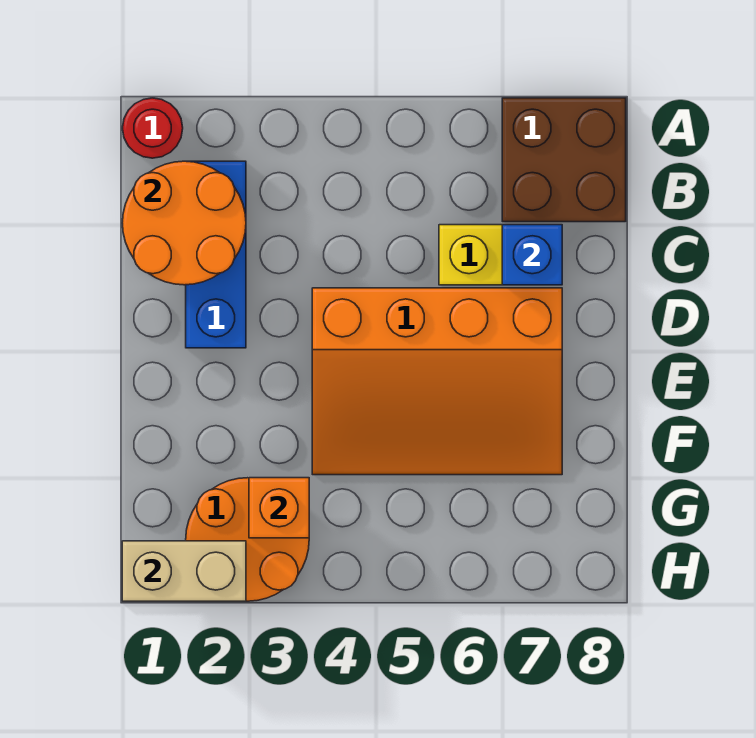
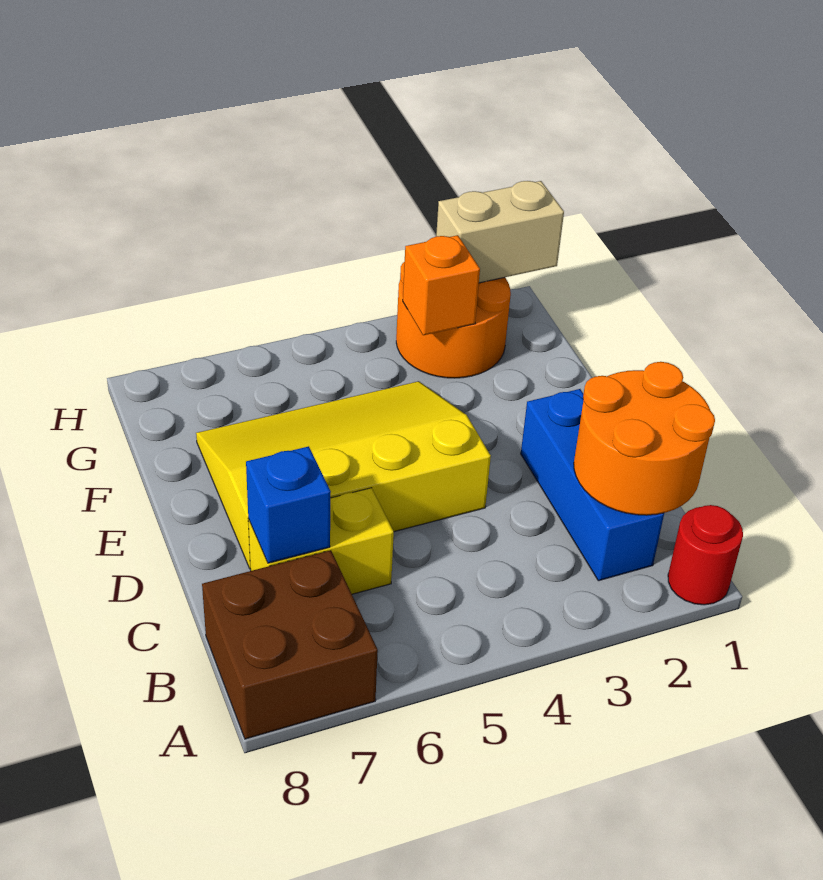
orange slope D4:F7 level 1 top D -> yellow slope D4:F7 level 1 top D

